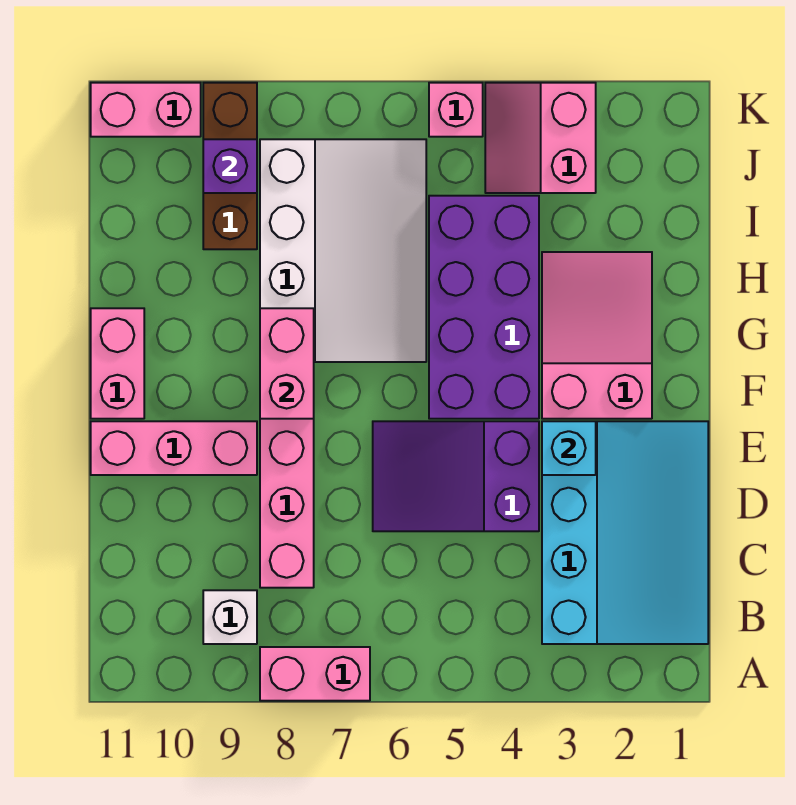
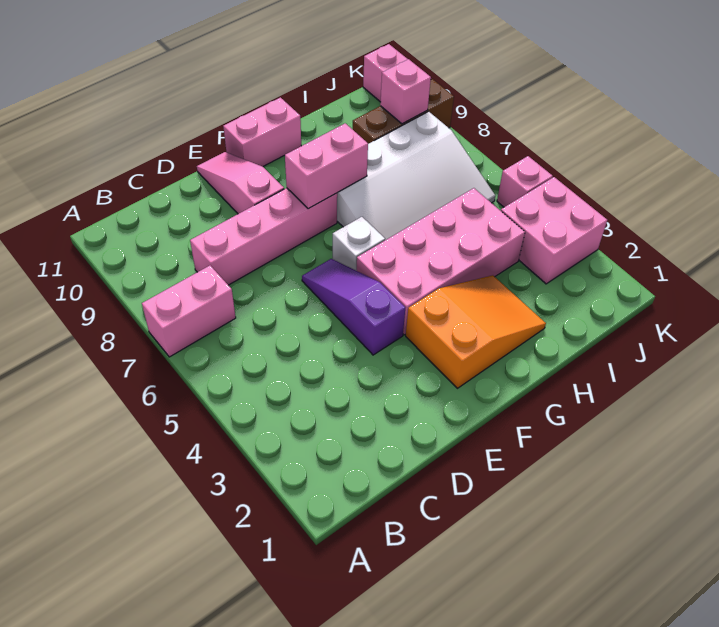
pink brick A7:A8 level 1 -> pink brick A7:B7 level 1
cyan slope B1:E3 level 1 top 3 -> none
white brick B9 level 1 -> white brick F6 level 1
purple slope D4:E6 level 1 top 4 -> purple slope E4:E6 level 1 top 4
cyan brick E3 level 2 -> none
pink brick E9:E11 level 1 -> pink slope E9:E11 level 1 top 9
pink slope F2:H3 level 1 top F -> orange slope F2:H3 level 1 top F
purple brick F4:I5 level 1 -> pink brick F4:I5 level 1
pink slope J3:K4 level 1 top 3 -> pink brick J3:K4 level 1
purple brick J9 level 2 -> pink brick J9 level 2

